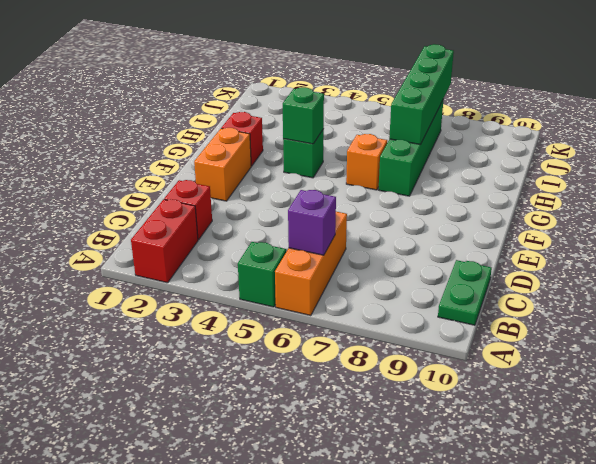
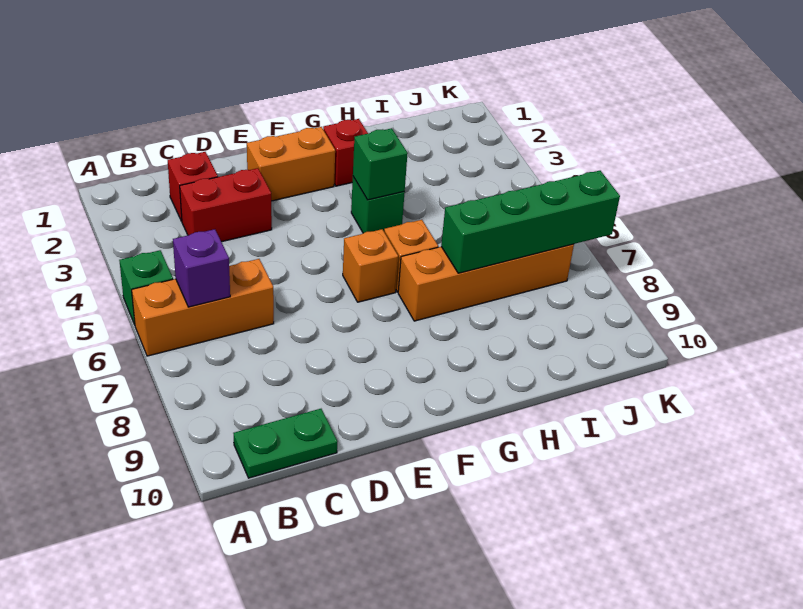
red brick A2:B2 level 1 -> red brick C3:D3 level 1
none -> orange brick F6 level 1
green brick G7:J7 level 1 -> orange brick G7:J7 level 1

